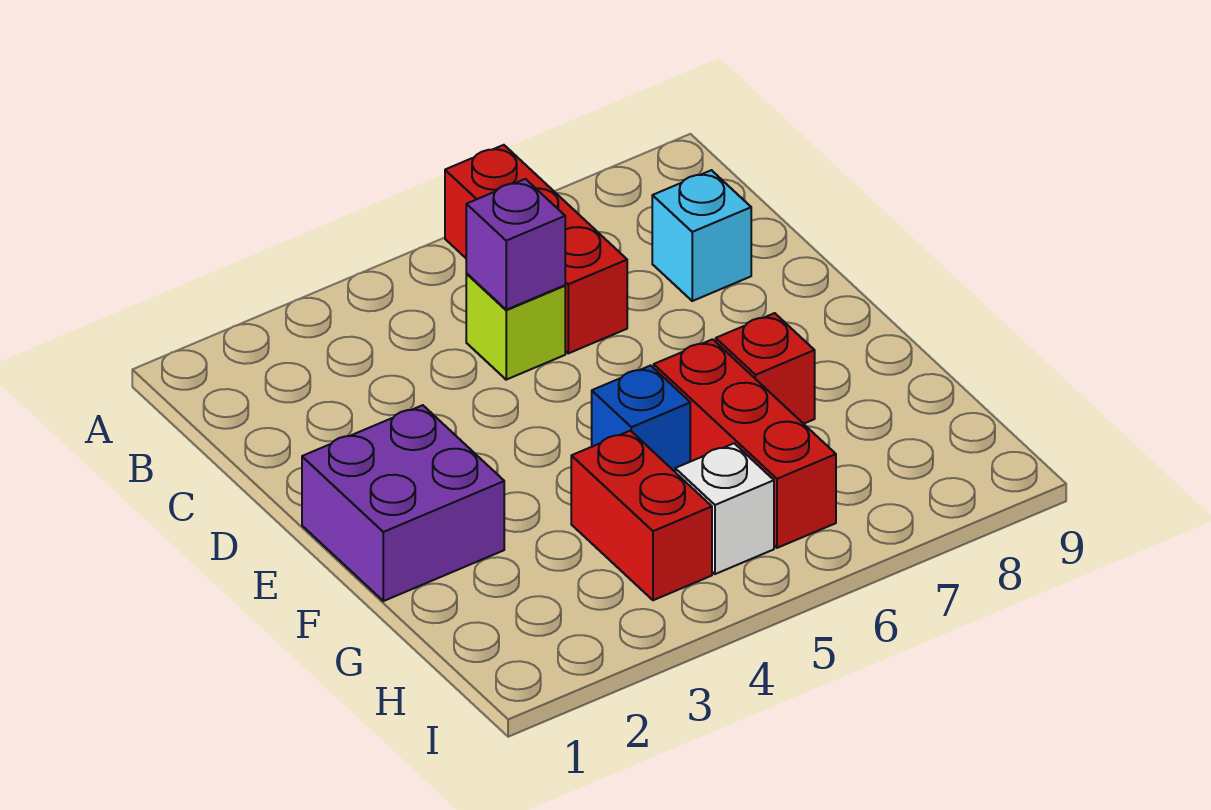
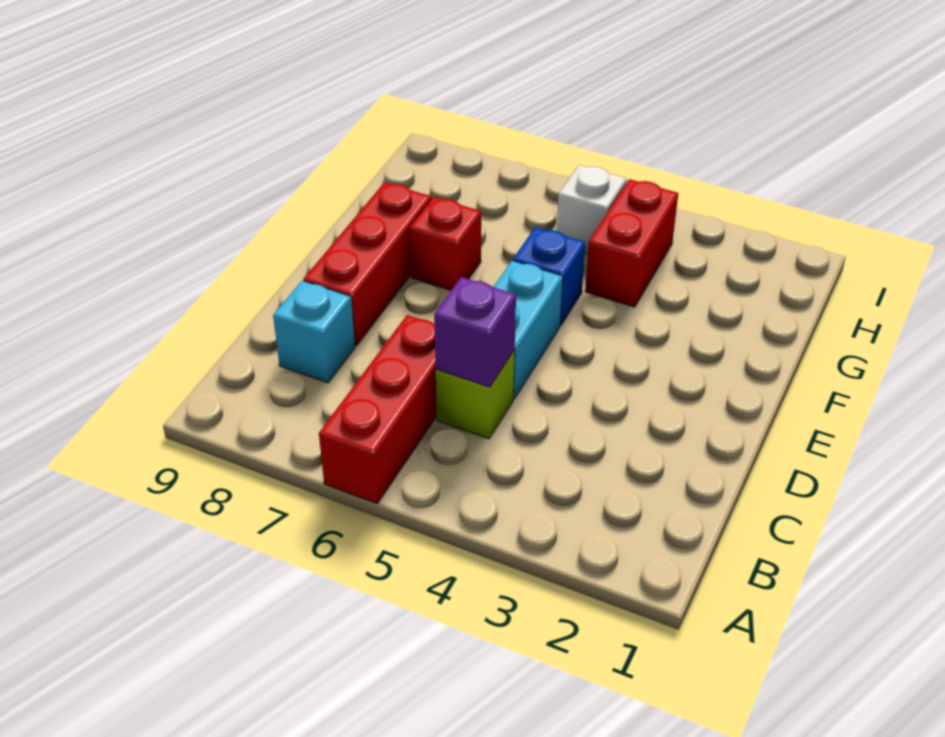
none -> cyan brick D5:E5 level 1
purple brick E1:F2 level 1 -> none
red brick F6:H6 level 1 -> red brick D8:F8 level 1

